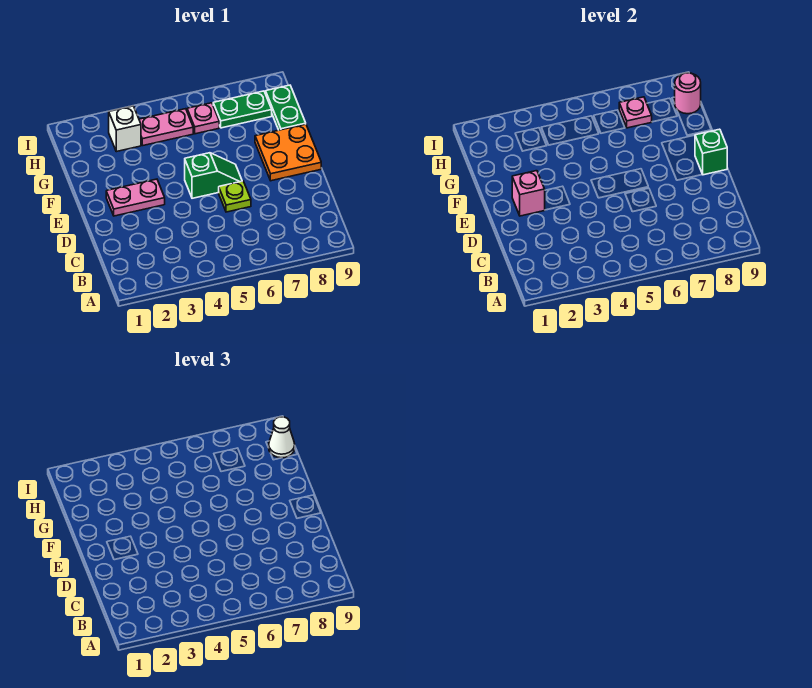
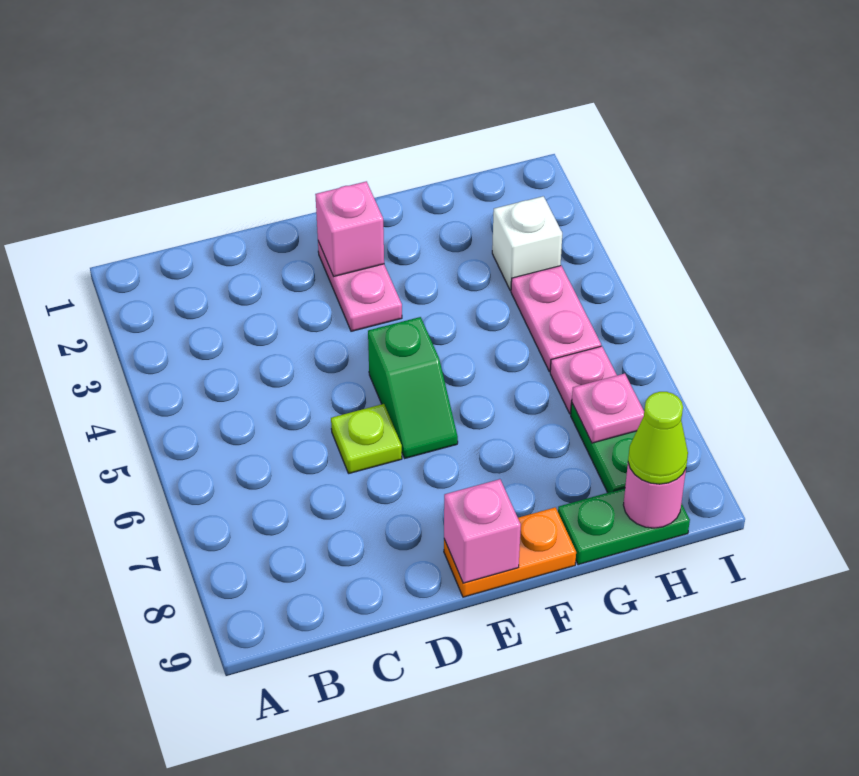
orange plate E8:F9 level 1 -> orange plate E9:F9 level 1
green brick E9 level 2 -> pink brick E9 level 2
white cone H9 level 3 -> lime cone H9 level 3

